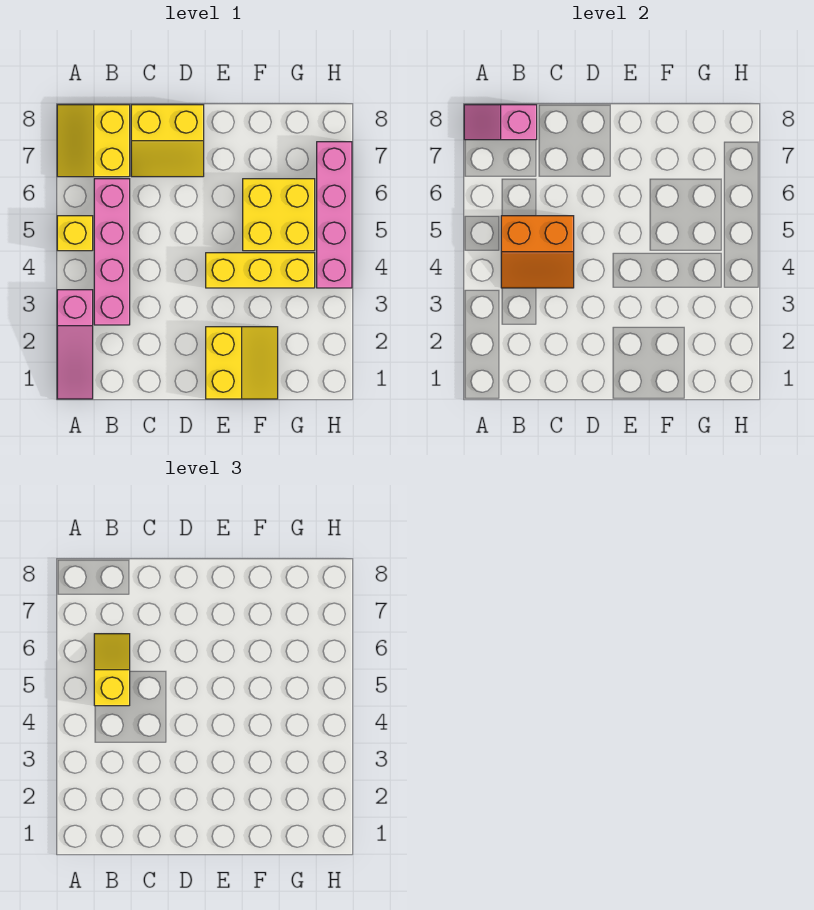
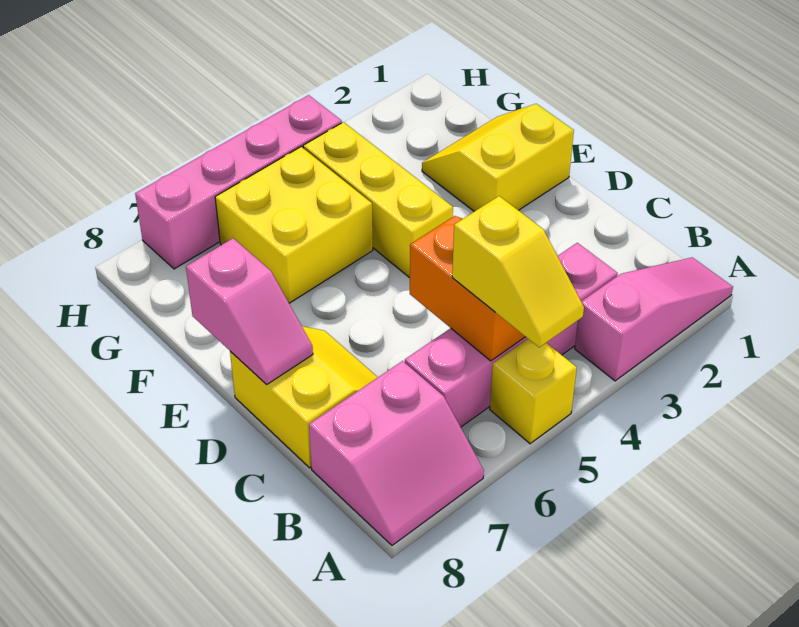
yellow slope A7:B8 level 1 top B -> pink slope A7:B8 level 1 top B
pink slope A8:B8 level 2 top B -> pink slope D8:E8 level 2 top E
yellow slope B5:B6 level 3 top 5 -> yellow slope A5:B5 level 3 top B

